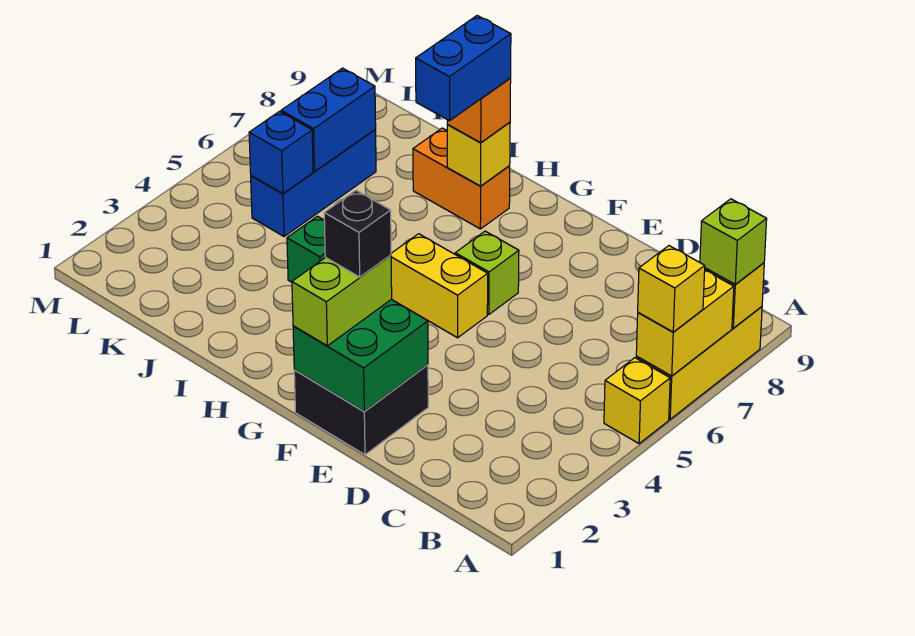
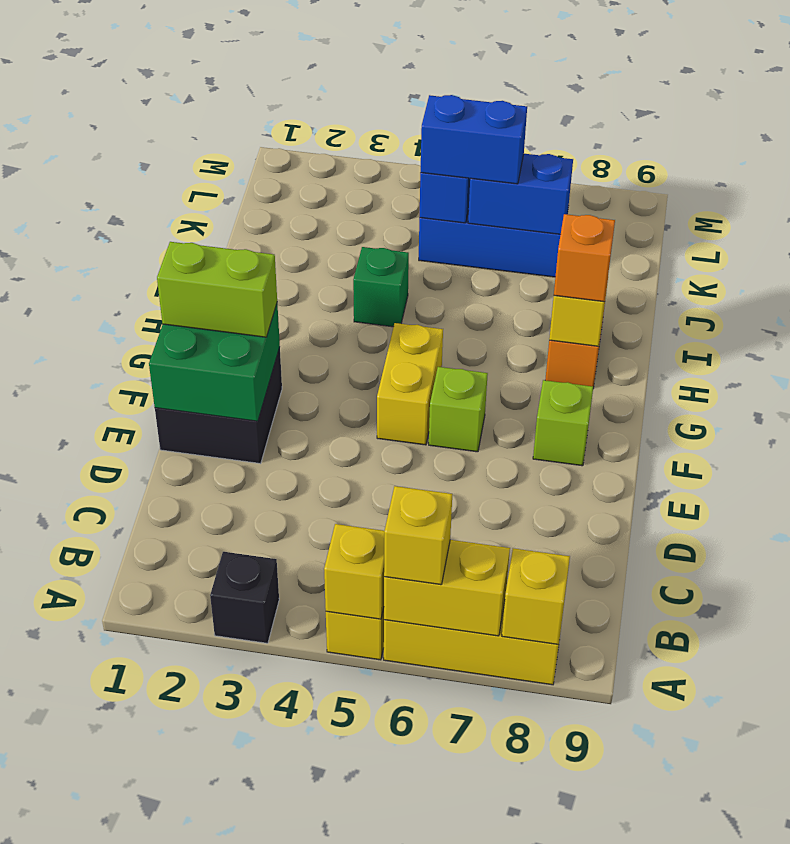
none -> yellow brick A5 level 2
lime brick A8 level 3 -> lime brick F8 level 1
black brick F2 level 4 -> black brick A3 level 1
blue brick H7:H8 level 4 -> blue brick K5:K6 level 3

